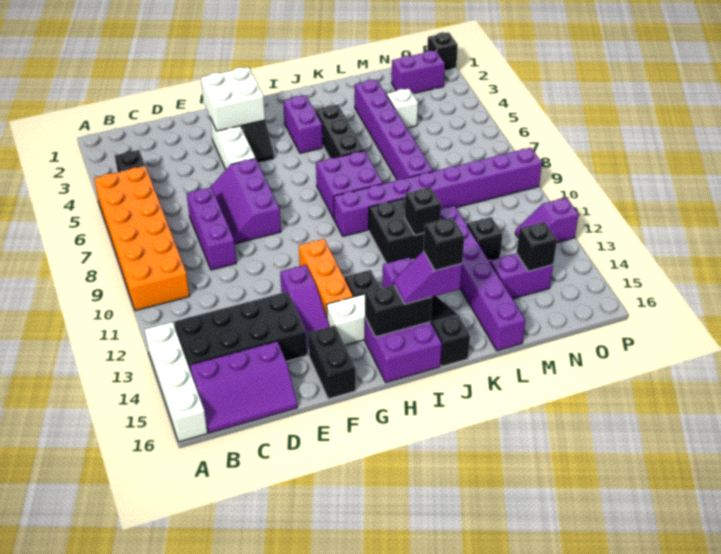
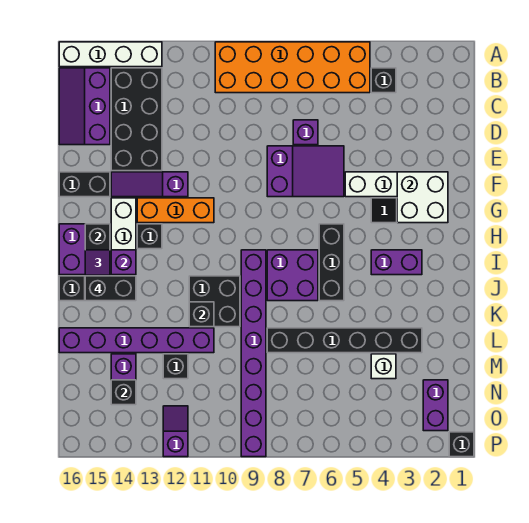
purple brick D7:D9 level 1 -> purple brick D7 level 1
purple slope E6:F8 level 1 top F -> purple slope E6:F8 level 1 top 8
black brick J4:J6 level 1 -> black brick H6:J6 level 1
black brick J15 level 4 -> black brick J14:J15 level 4
purple brick L3:L8 level 1 -> black brick L3:L8 level 1

